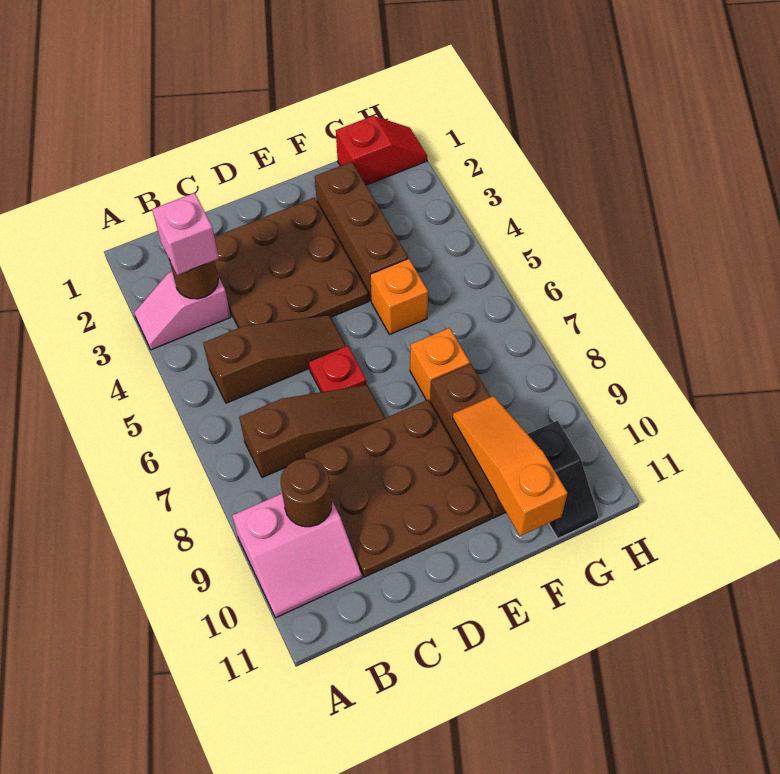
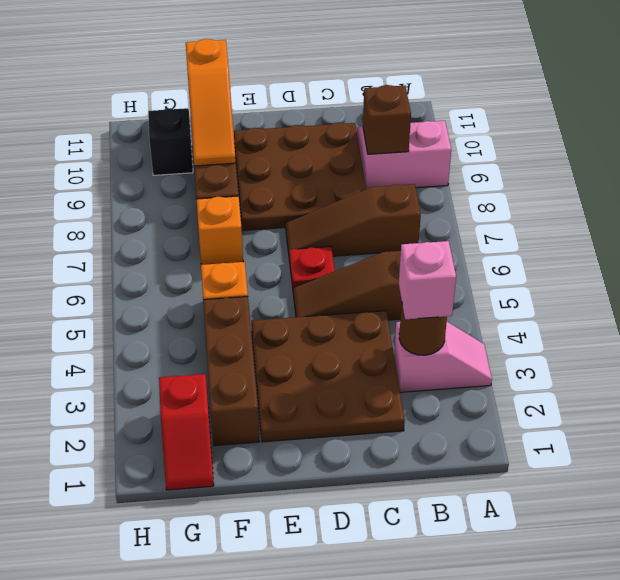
brown round brick B9 level 2 -> brown brick B9 level 2
red slope G1:H1 level 1 top G -> red slope G1:G2 level 1 top 2

